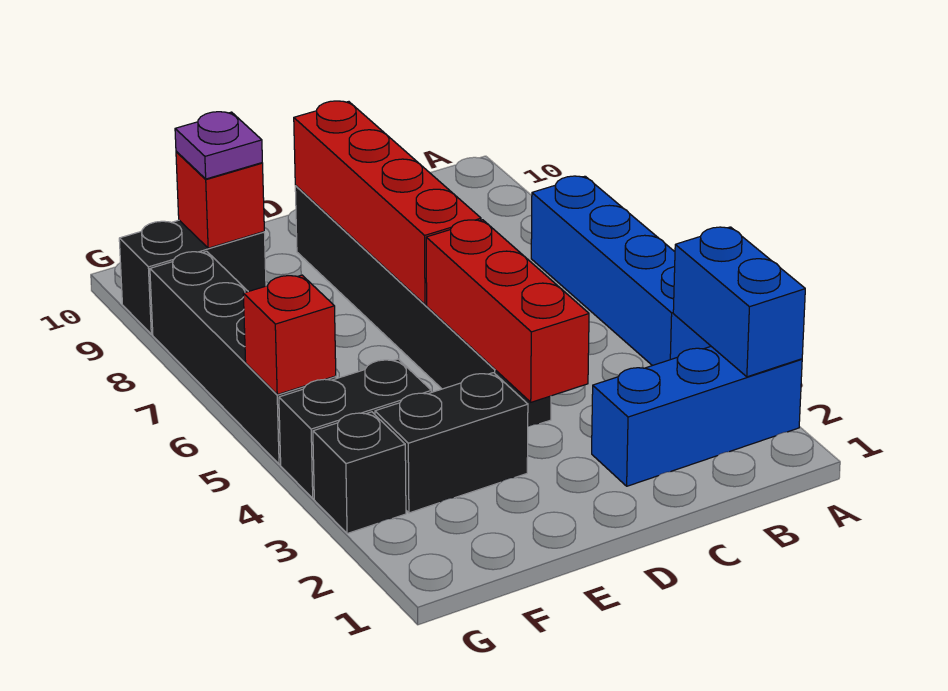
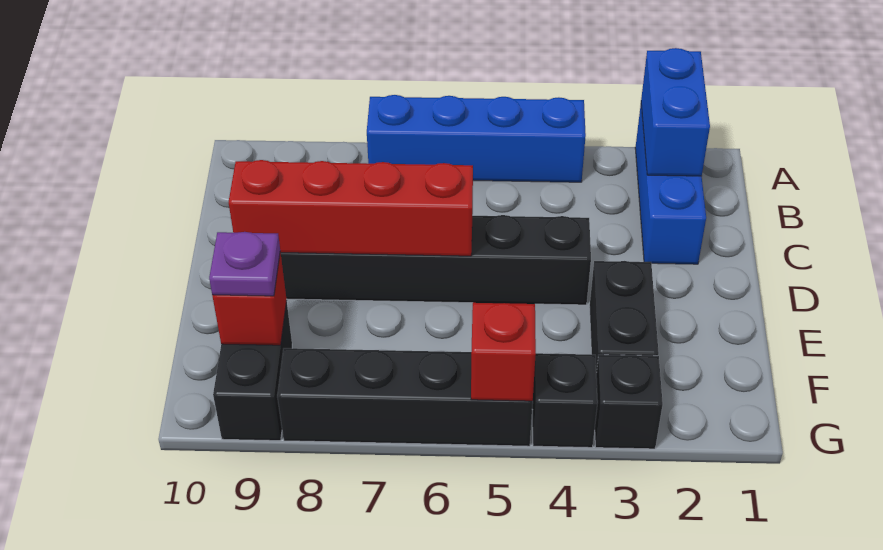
blue brick A2:A3 level 2 -> blue brick A2:B2 level 2
red brick D3:D5 level 2 -> none
black brick F4:G4 level 1 -> black brick G4 level 1

